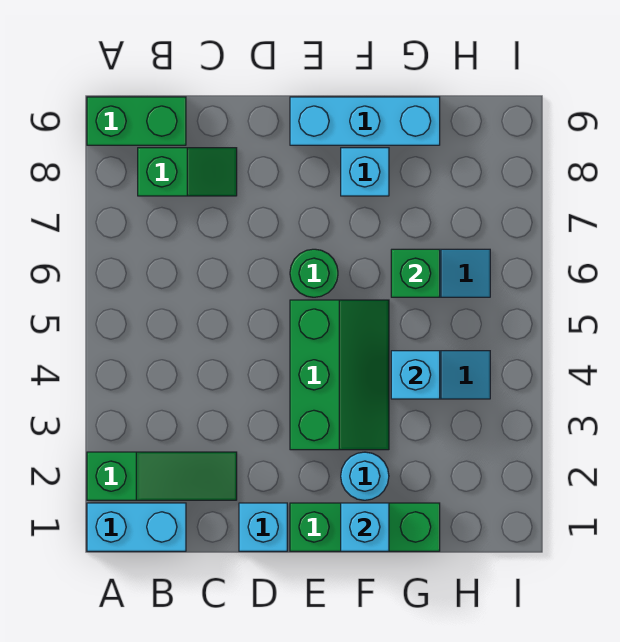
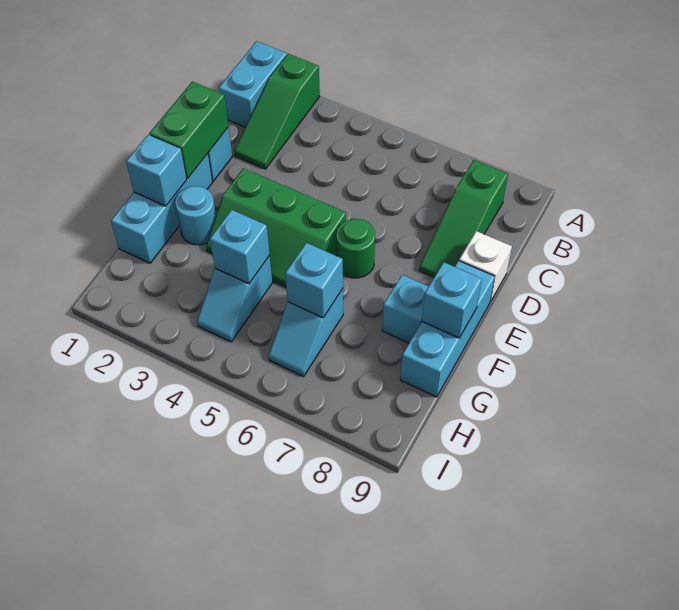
green brick A9:B9 level 1 -> green brick D1:E1 level 2
green slope B8:C8 level 1 top B -> green slope B8:D8 level 1 top B
none -> white brick D9 level 1
green brick E1:G1 level 1 -> cyan brick E1:G1 level 1
none -> cyan brick F9 level 2
green brick G6 level 2 -> cyan brick G6 level 2

